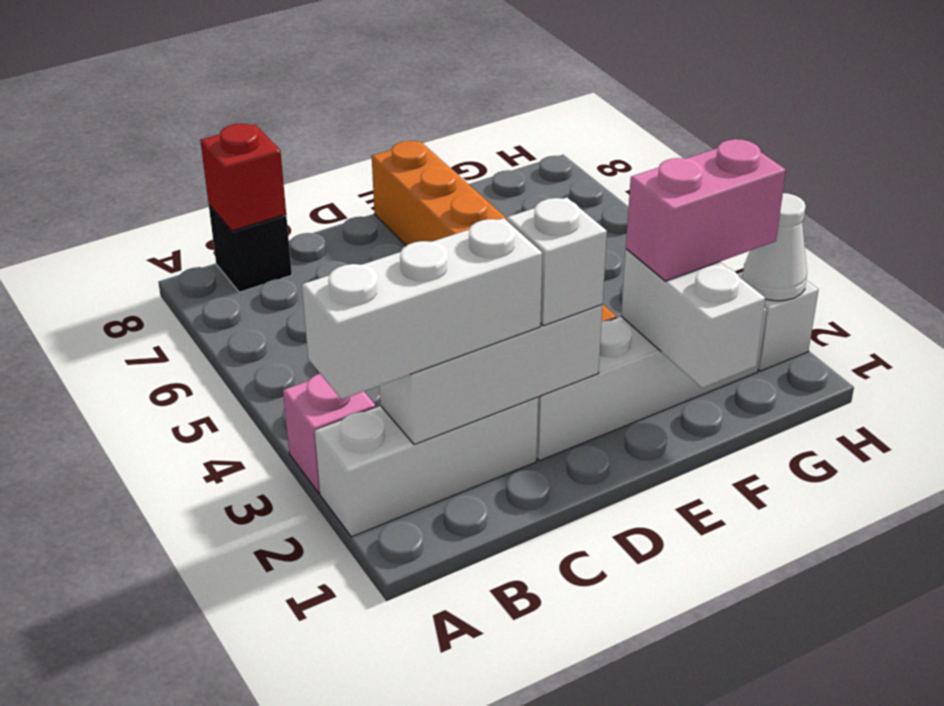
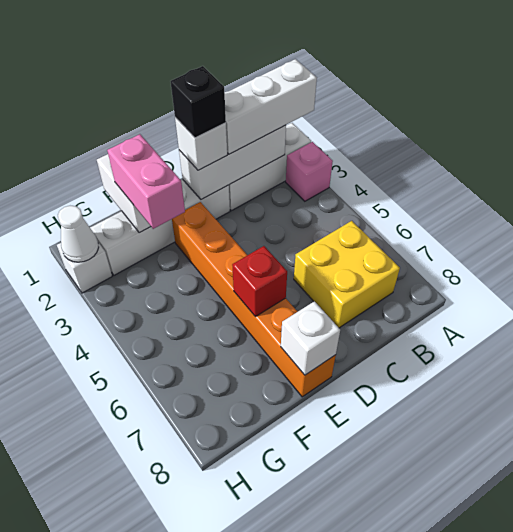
none -> yellow brick B6:C7 level 1
black brick B8 level 1 -> black brick D2 level 4
red brick B8 level 2 -> red brick E6 level 2
none -> white brick E8 level 2
pink brick F2:G2 level 3 -> pink brick F2:F3 level 3

